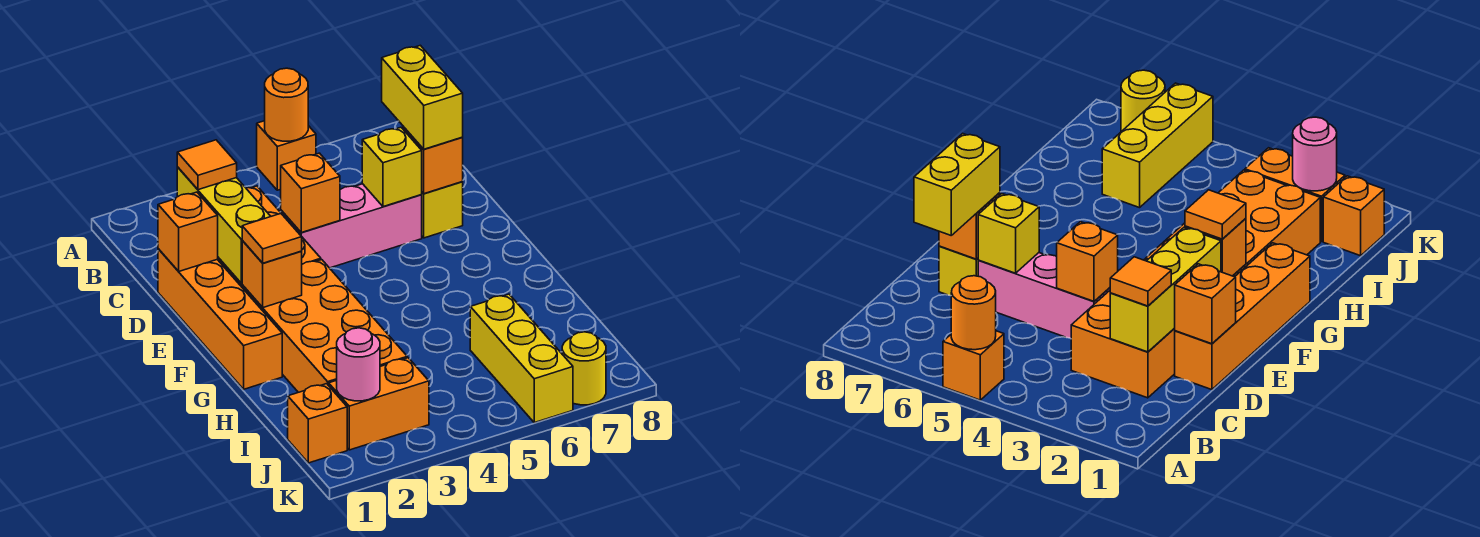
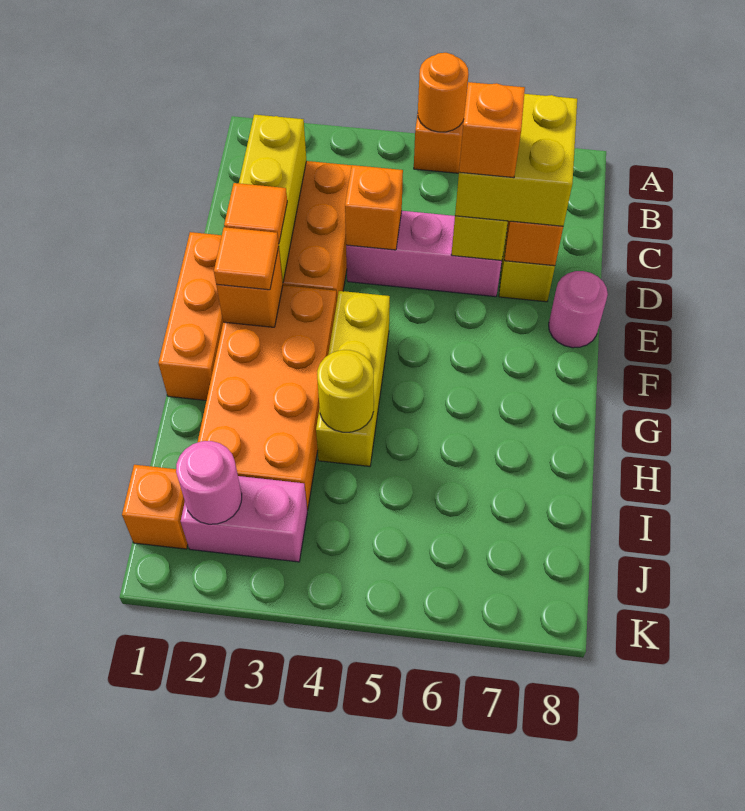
orange tile C2 level 3 -> orange tile E2 level 3
yellow brick C7:D7 level 3 -> yellow brick C6:D7 level 3
orange brick D1:G1 level 1 -> orange brick E1:G1 level 1
orange brick D1 level 2 -> orange brick D6 level 4
none -> pink round brick E8 level 1
yellow brick I6:K6 level 1 -> yellow brick F4:H4 level 1
orange brick J2:J3 level 1 -> pink brick J2:J3 level 1
yellow round brick K7 level 1 -> yellow round brick H4 level 2

